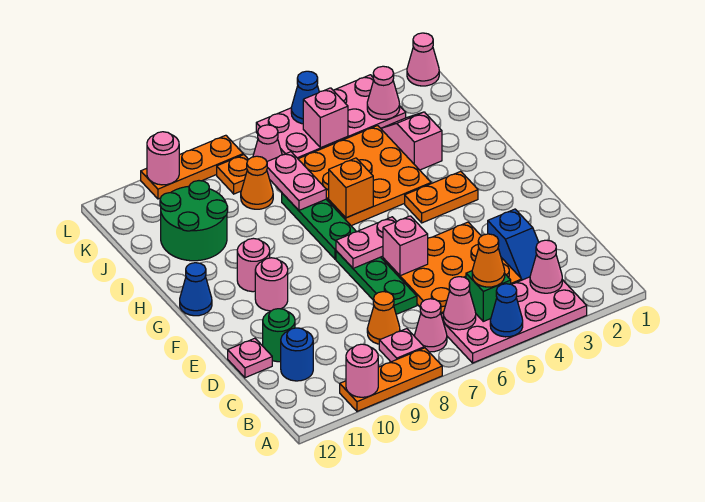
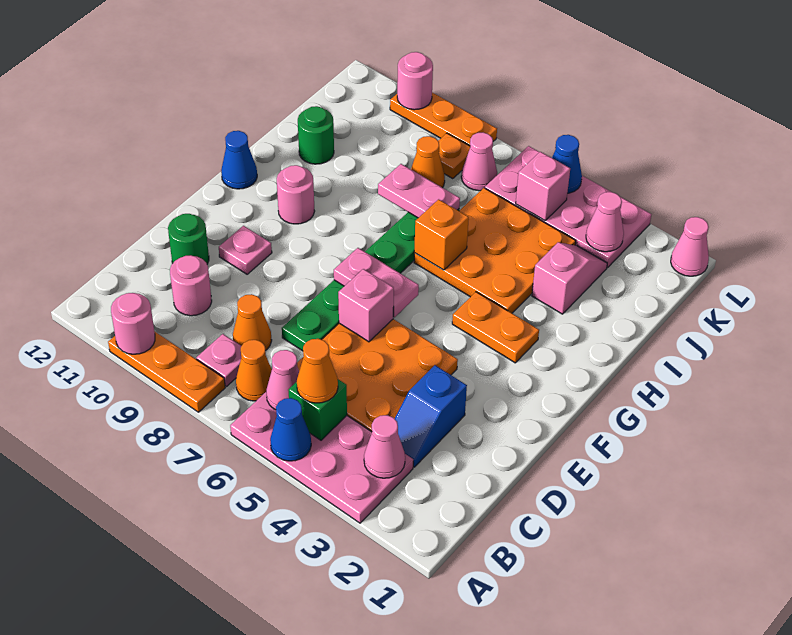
pink cone B7 level 1 -> orange cone B7 level 1
blue round brick C11 level 1 -> none
pink plate D12 level 1 -> pink plate E10 level 1
pink round brick F10 level 1 -> pink round brick C10 level 1
pink plate I7:J7 level 2 -> pink plate I7:I8 level 2
green round brick I10:J11 level 1 -> green round brick I11 level 1

